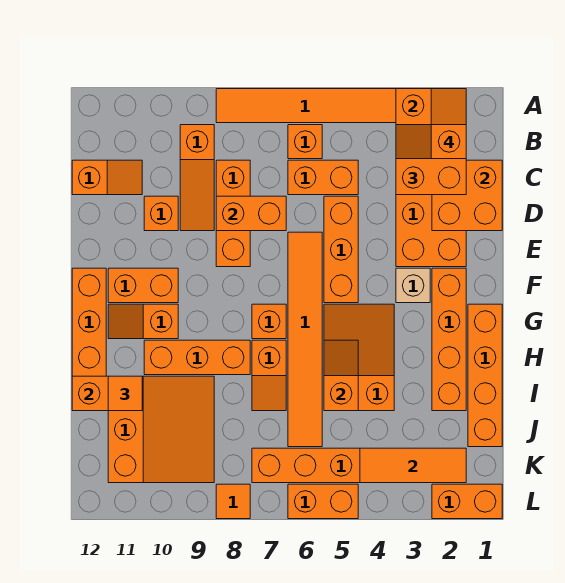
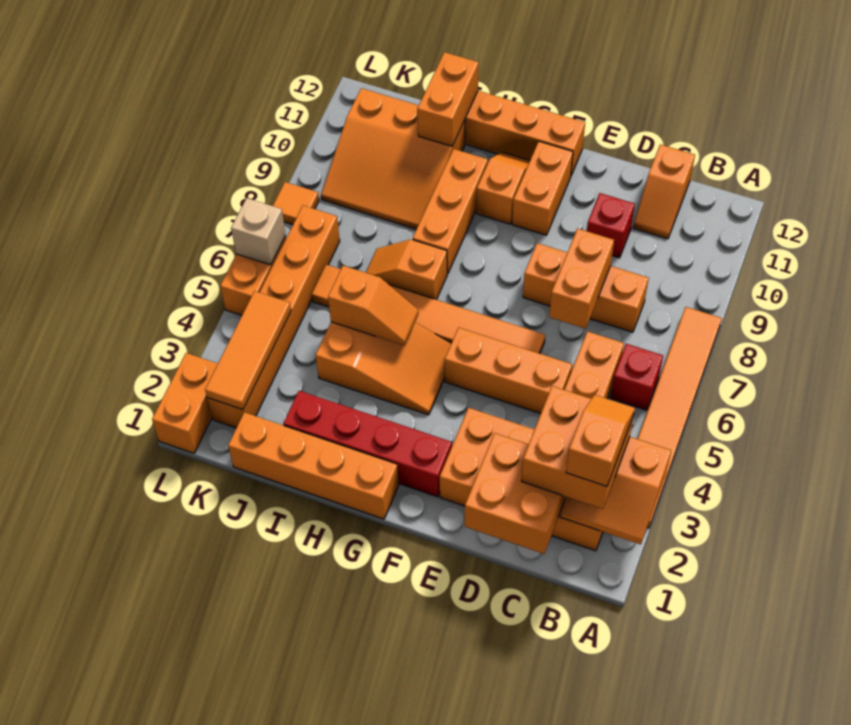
orange brick B6 level 1 -> red brick B6 level 1
orange slope B9:D9 level 1 top B -> none
orange brick D10 level 1 -> red brick D10 level 1
orange brick F2:I2 level 1 -> red brick F2:I2 level 1
tan brick F3 level 1 -> tan brick L6 level 2
orange brick G7 level 1 -> none
orange tile I11 level 3 -> none

